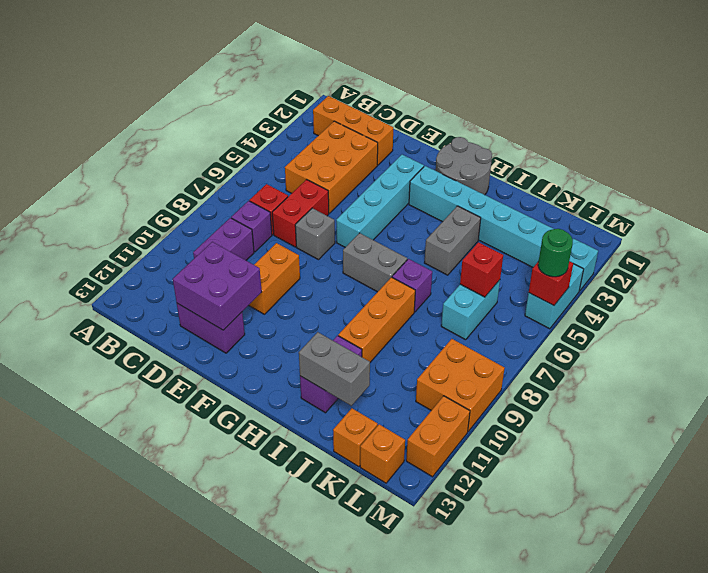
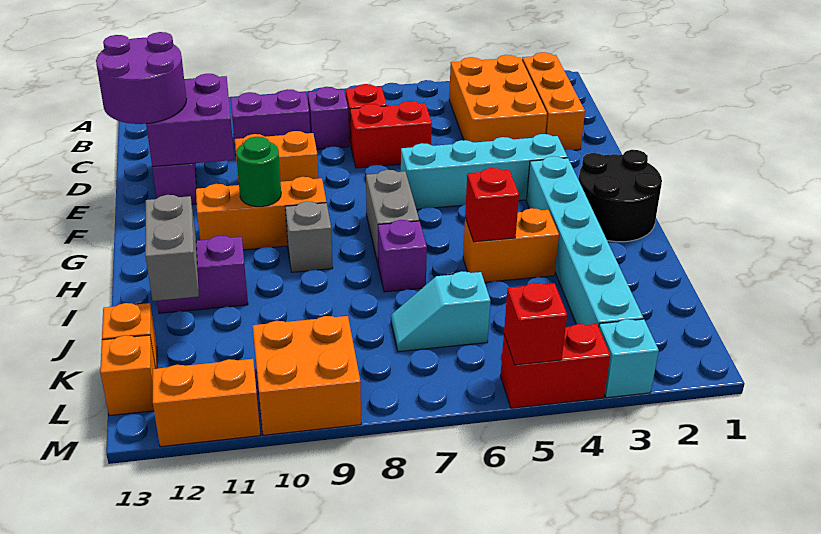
orange brick C3:D5 level 1 -> orange brick B3:D4 level 1
none -> purple round brick D12:E13 level 3
grey brick E7 level 1 -> grey brick H9 level 1
grey round brick G1:H2 level 1 -> black round brick G1:H2 level 1
grey brick I4:I5 level 1 -> orange brick I4:I5 level 1
orange brick I8:I10 level 1 -> orange brick G9:G11 level 1
cyan brick K6:K7 level 1 -> cyan slope K6:K7 level 1 top 6
red brick K6 level 2 -> red brick I5 level 2
cyan brick M4:M5 level 1 -> red brick M4:M5 level 1
green round brick M5 level 3 -> green round brick G10 level 2

